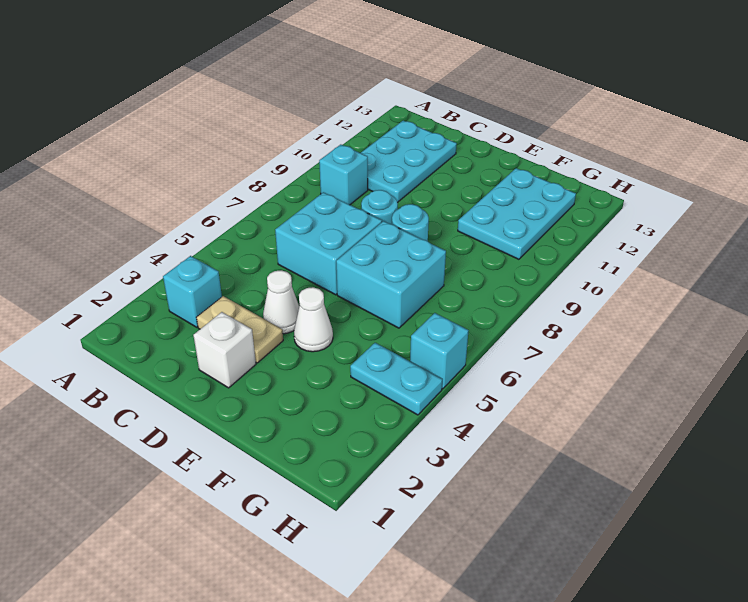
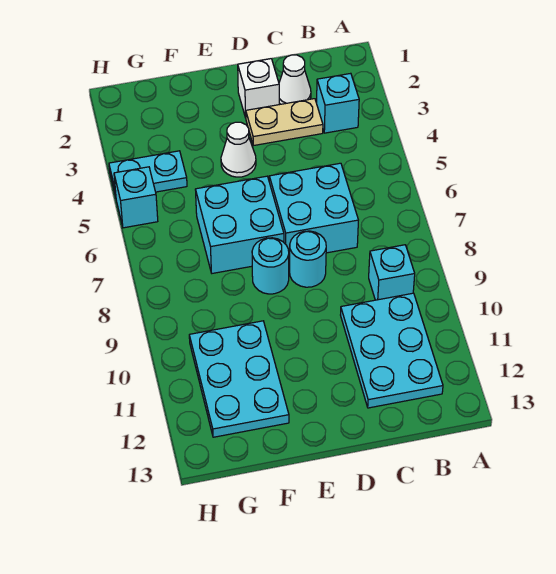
white cone D4 level 1 -> white cone C2 level 1

